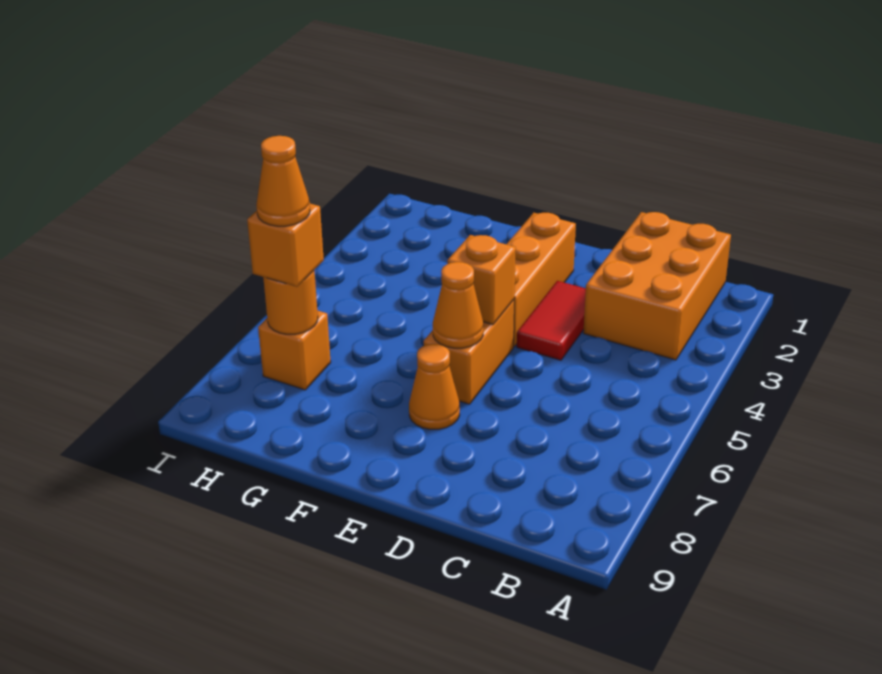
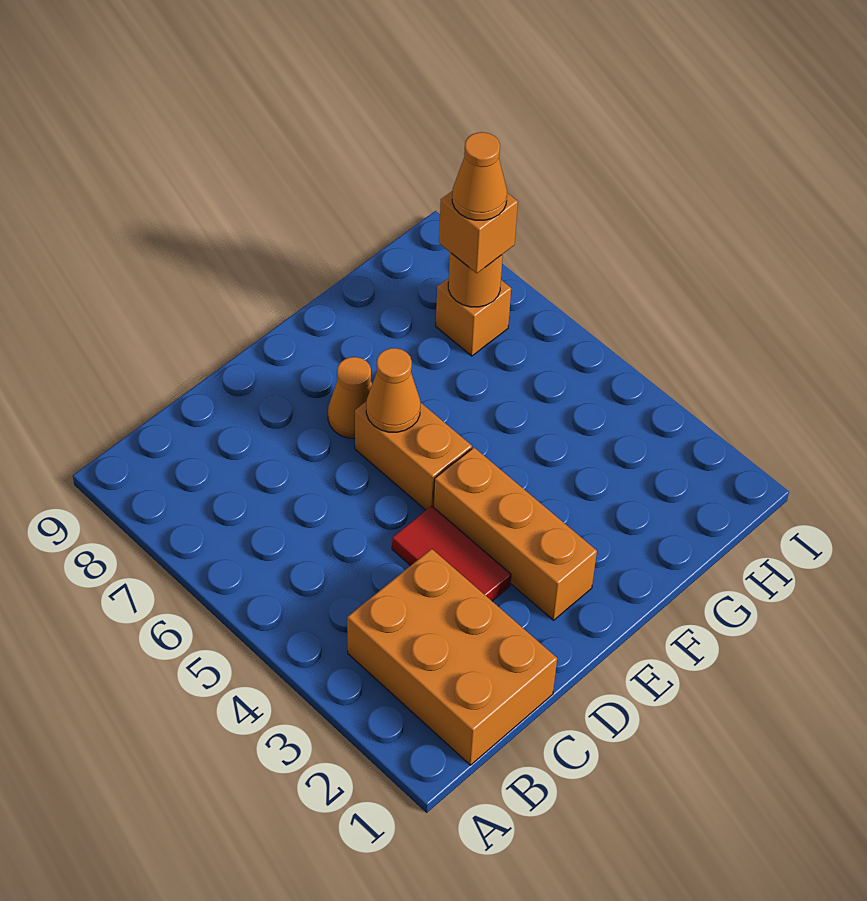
orange brick E5 level 2 -> none

